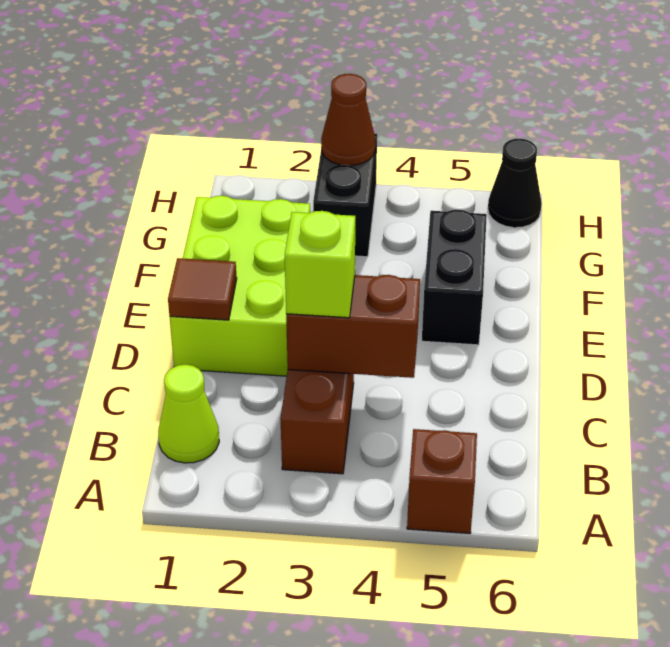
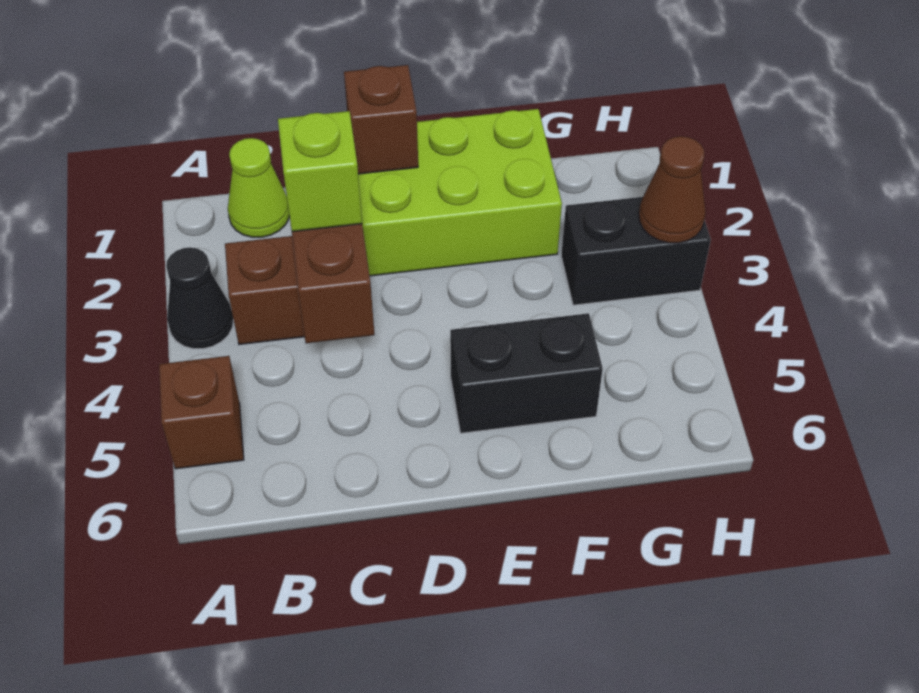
brown tile D1 level 2 -> brown brick D1 level 2
black cone H6 level 1 -> black cone A3 level 1

